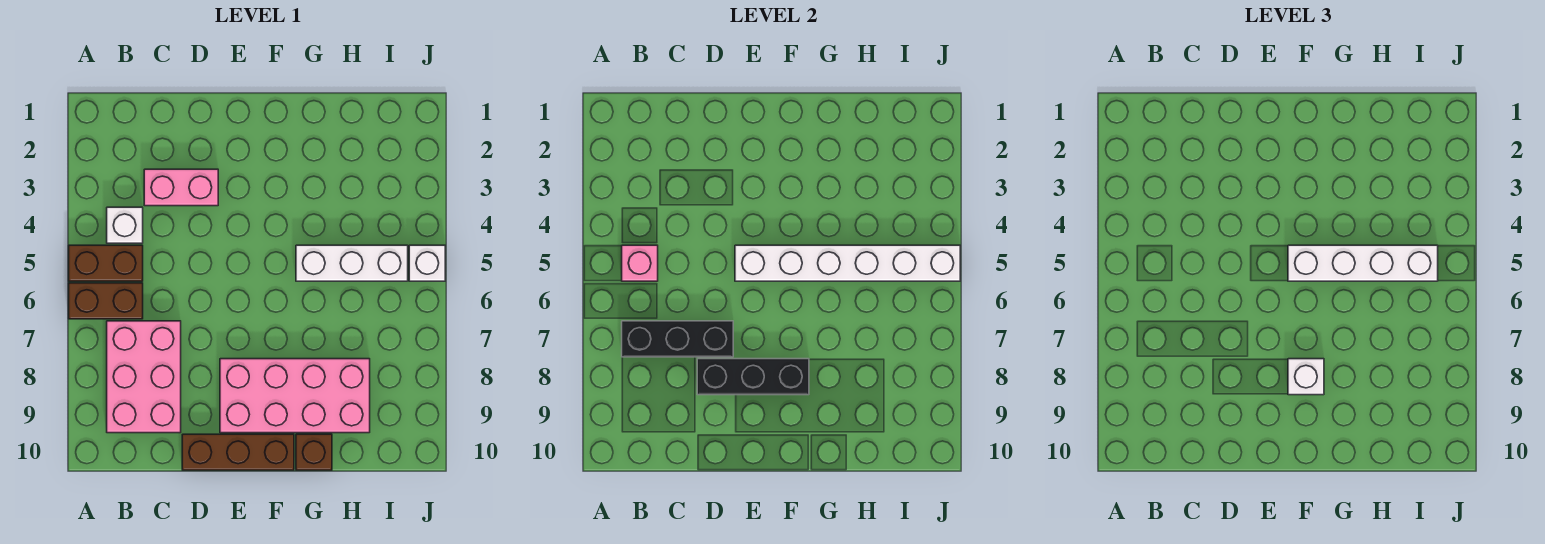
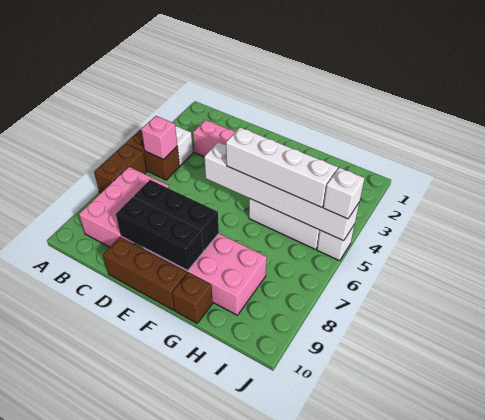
brown brick A6:B6 level 1 -> brown brick A6:A7 level 1
black brick B7:D7 level 2 -> black brick D9:F9 level 2
white brick F8 level 3 -> white brick J5 level 3

